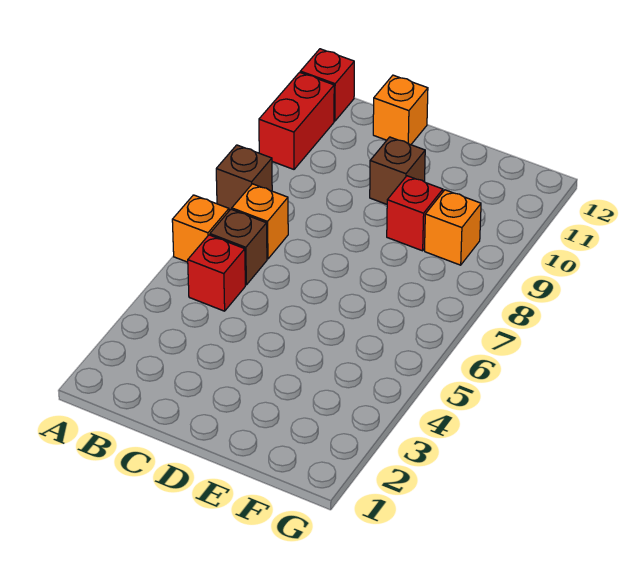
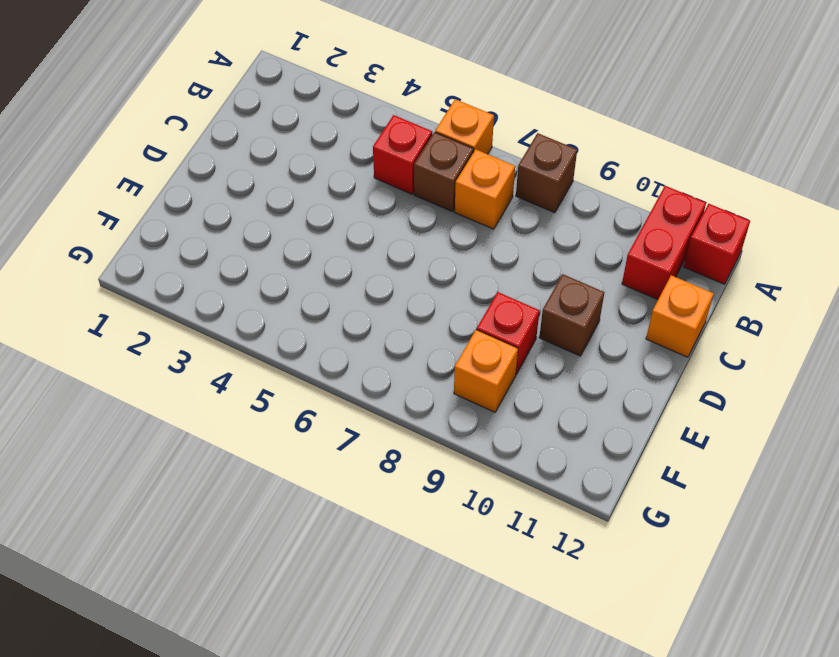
red brick A10:A11 level 1 -> red brick A11:B11 level 1

